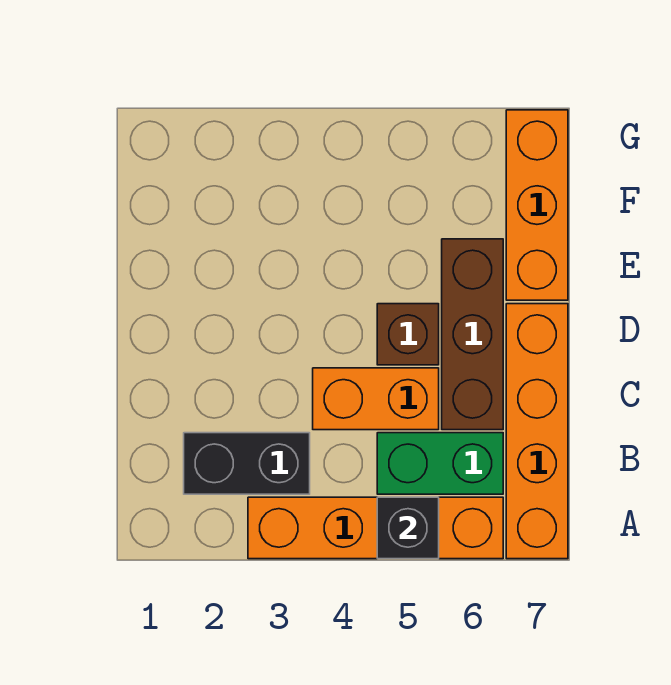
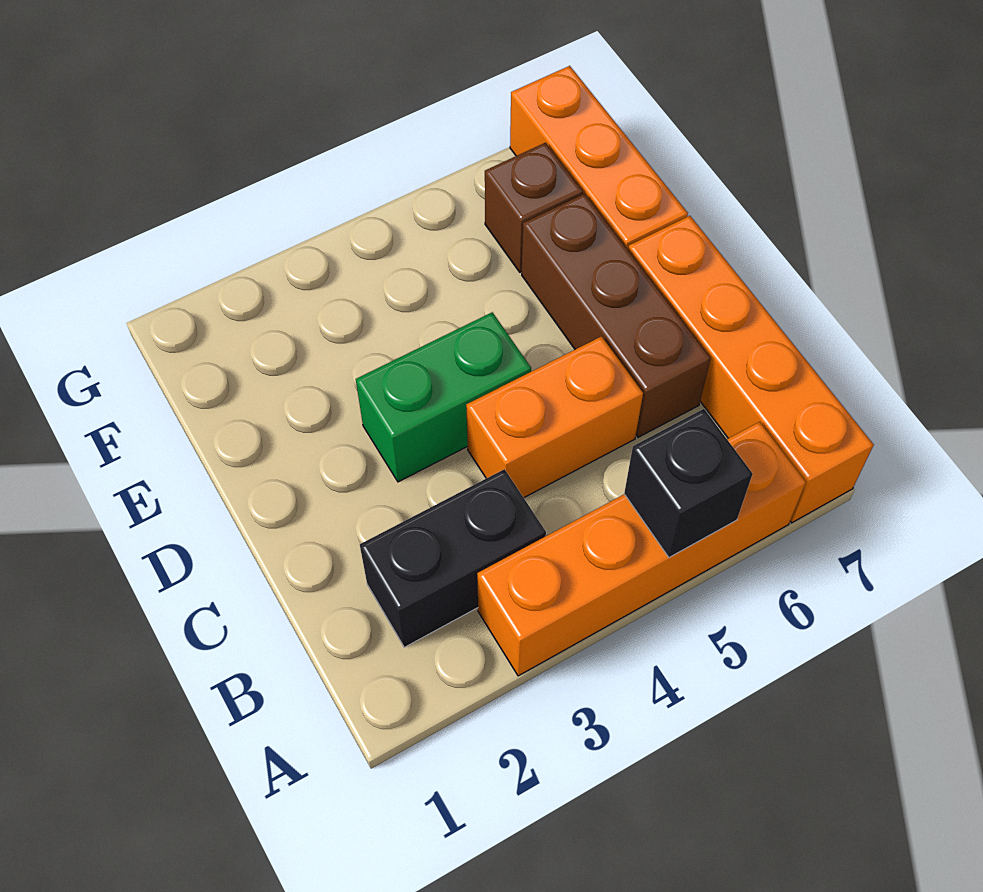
green brick B5:B6 level 1 -> green brick D3:D4 level 1
brown brick D5 level 1 -> brown brick F6 level 1

